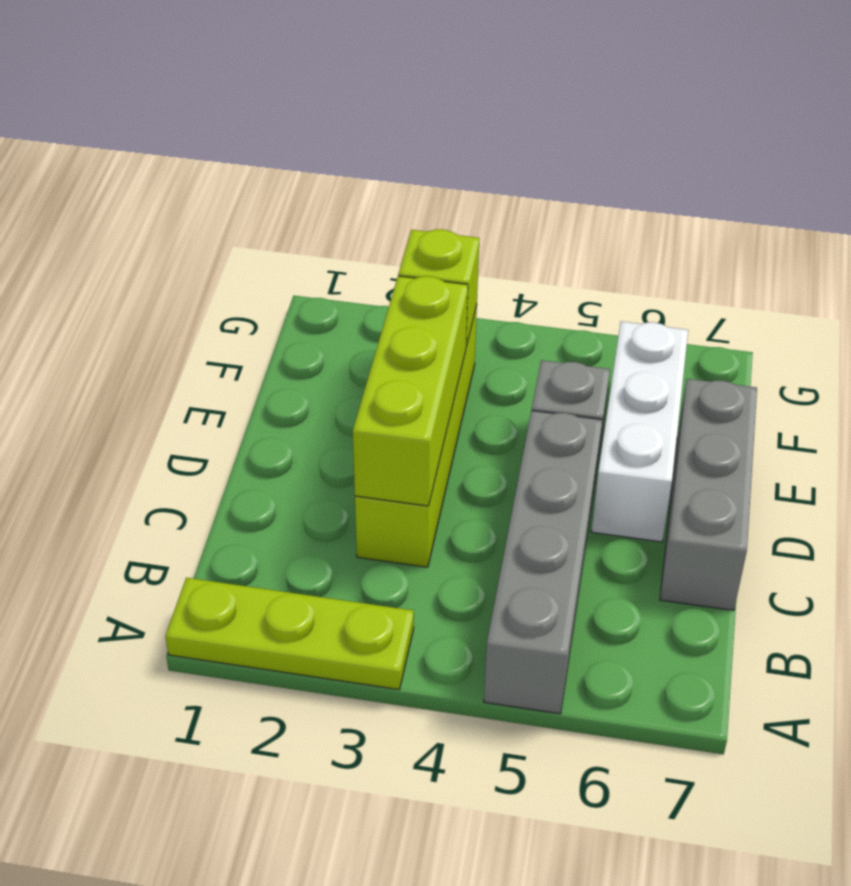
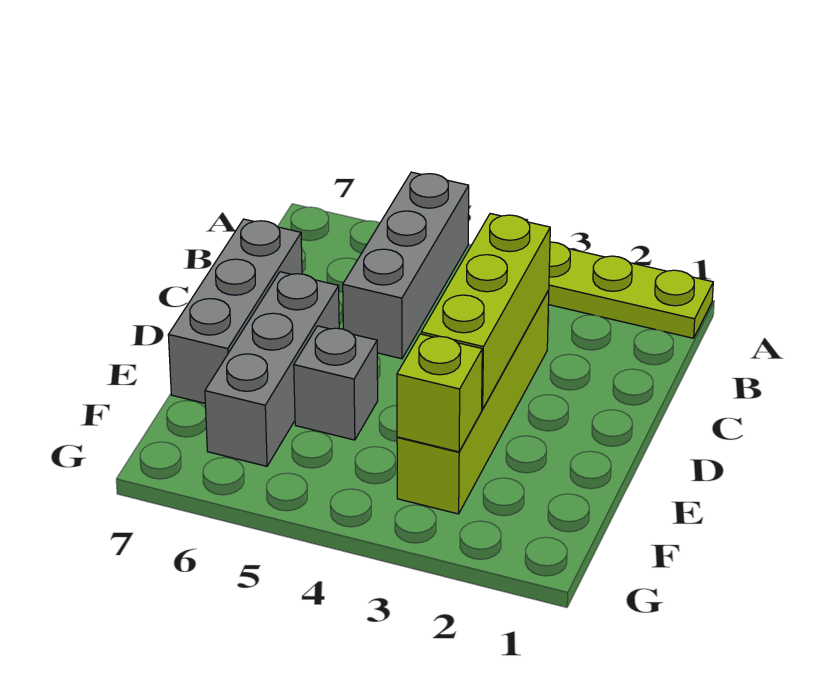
grey brick A5:D5 level 1 -> grey brick A5:C5 level 1
white brick D6:F6 level 1 -> grey brick D6:F6 level 1

